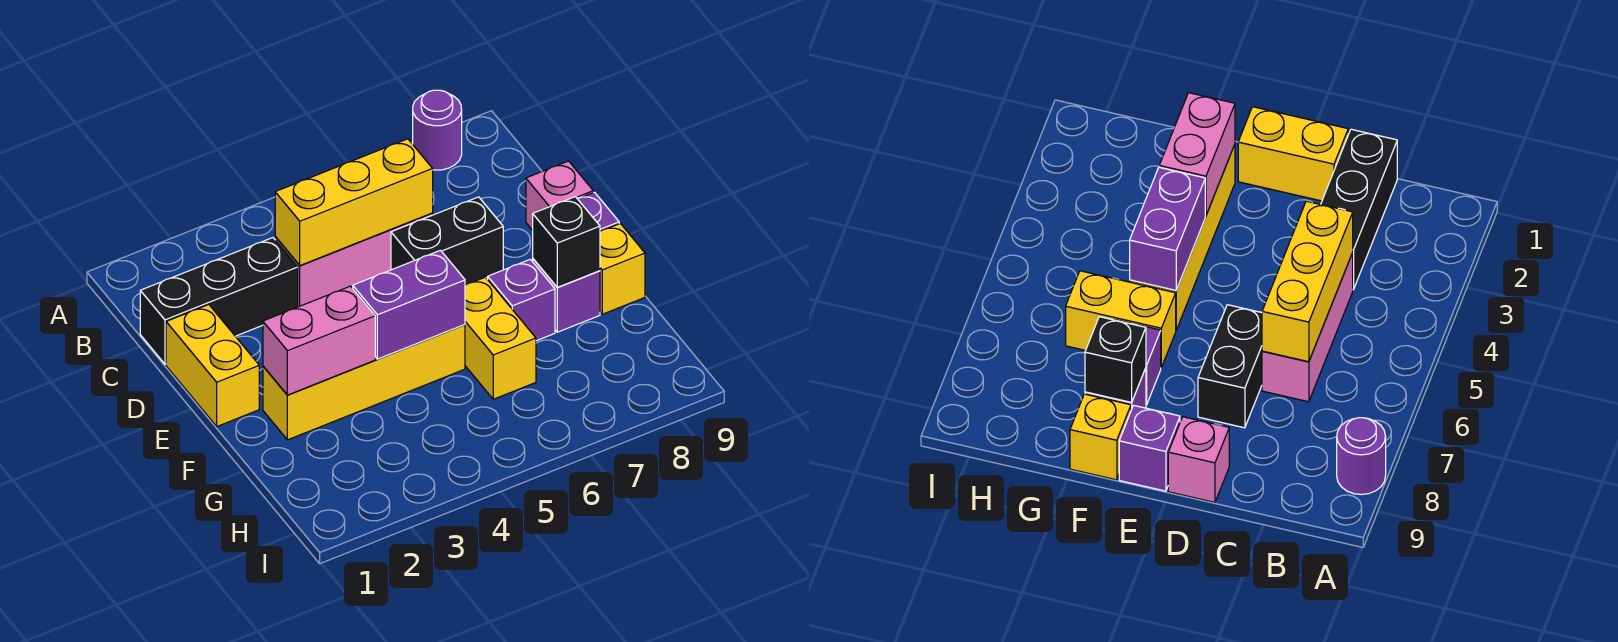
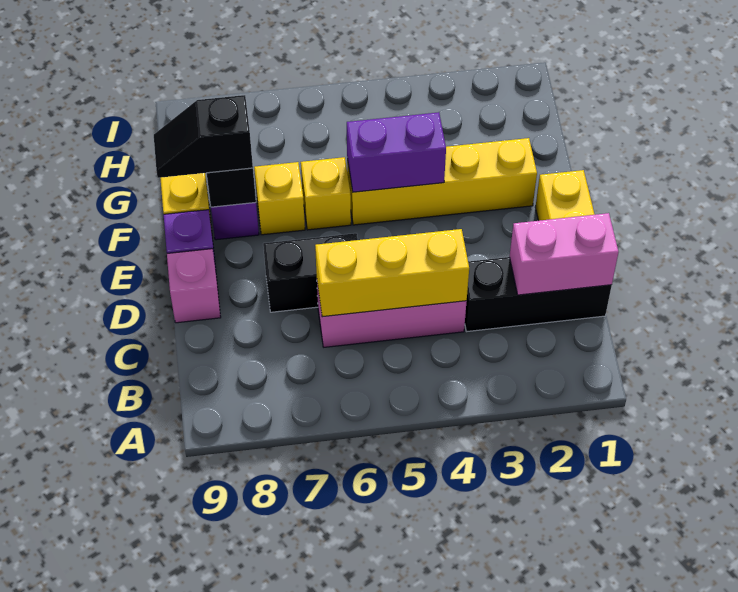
purple round brick A8 level 1 -> none
pink brick F2:F3 level 2 -> pink brick C1:C2 level 2
yellow brick F6:G6 level 1 -> yellow brick F6 level 1
purple brick F7 level 1 -> yellow brick F7 level 1
none -> black slope F8:F9 level 3 top 8

